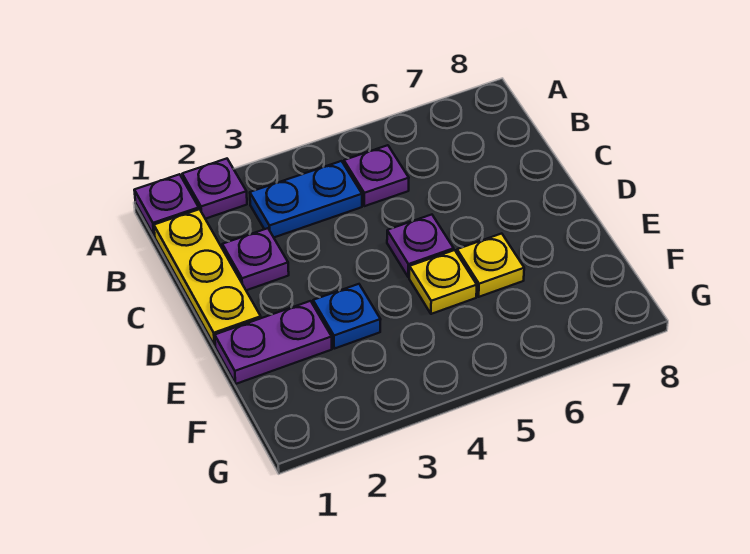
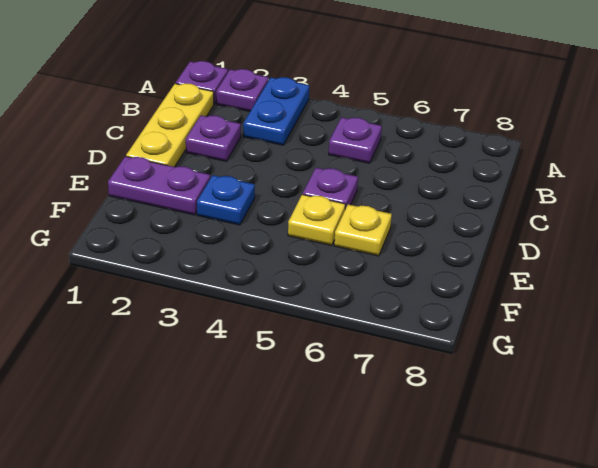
blue plate B3:B4 level 1 -> blue plate A3:B3 level 1

